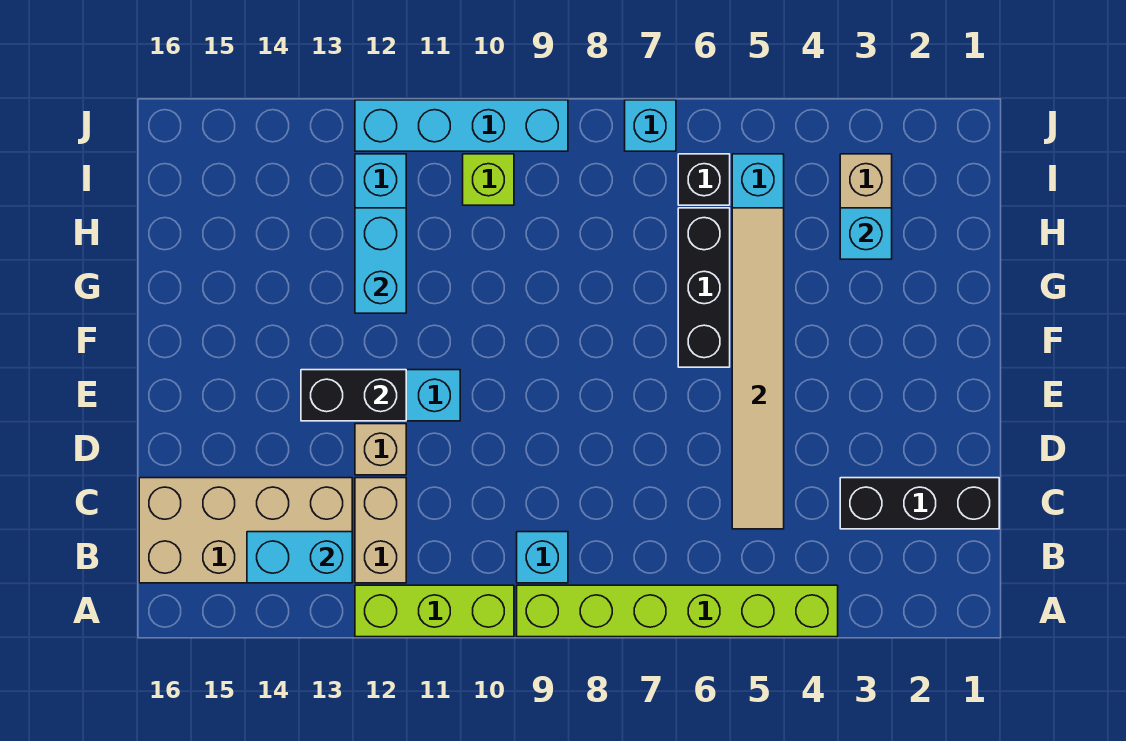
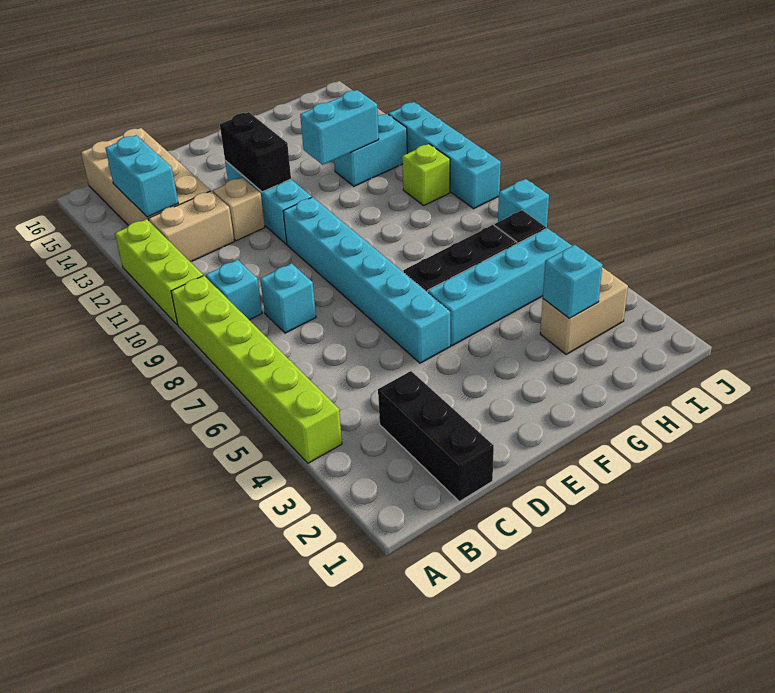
tan tile C5:H5 level 2 -> none
none -> cyan brick C8 level 1
none -> cyan brick E5:E10 level 1

